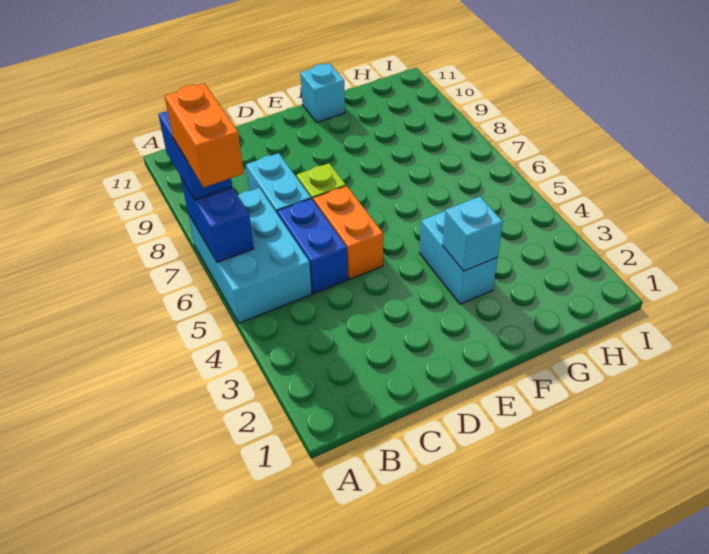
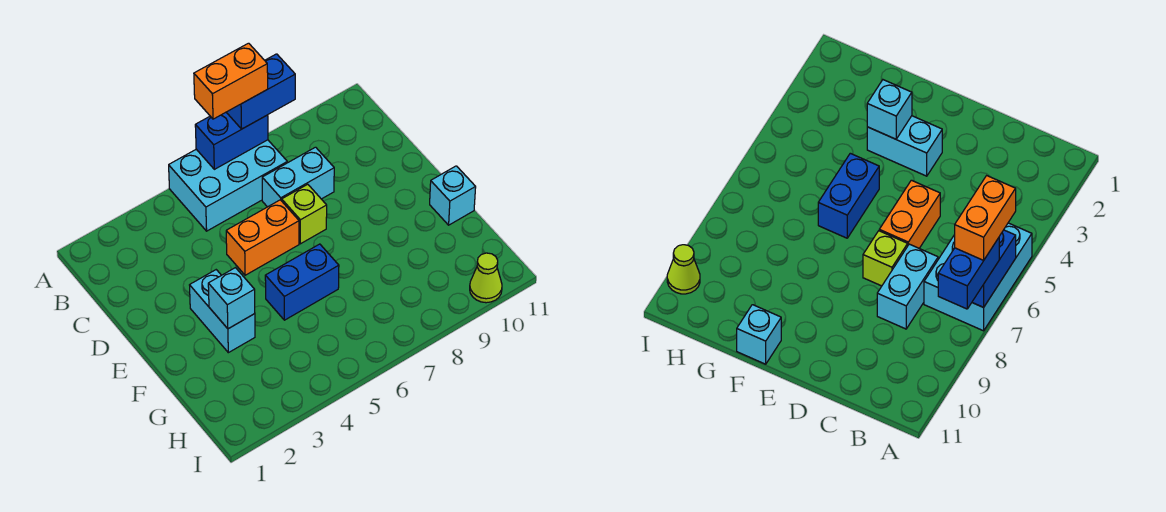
blue brick C5:C6 level 1 -> blue brick F5:F6 level 1
cyan brick F3:F4 level 1 -> cyan brick E3:F3 level 1
none -> lime cone I10 level 1

